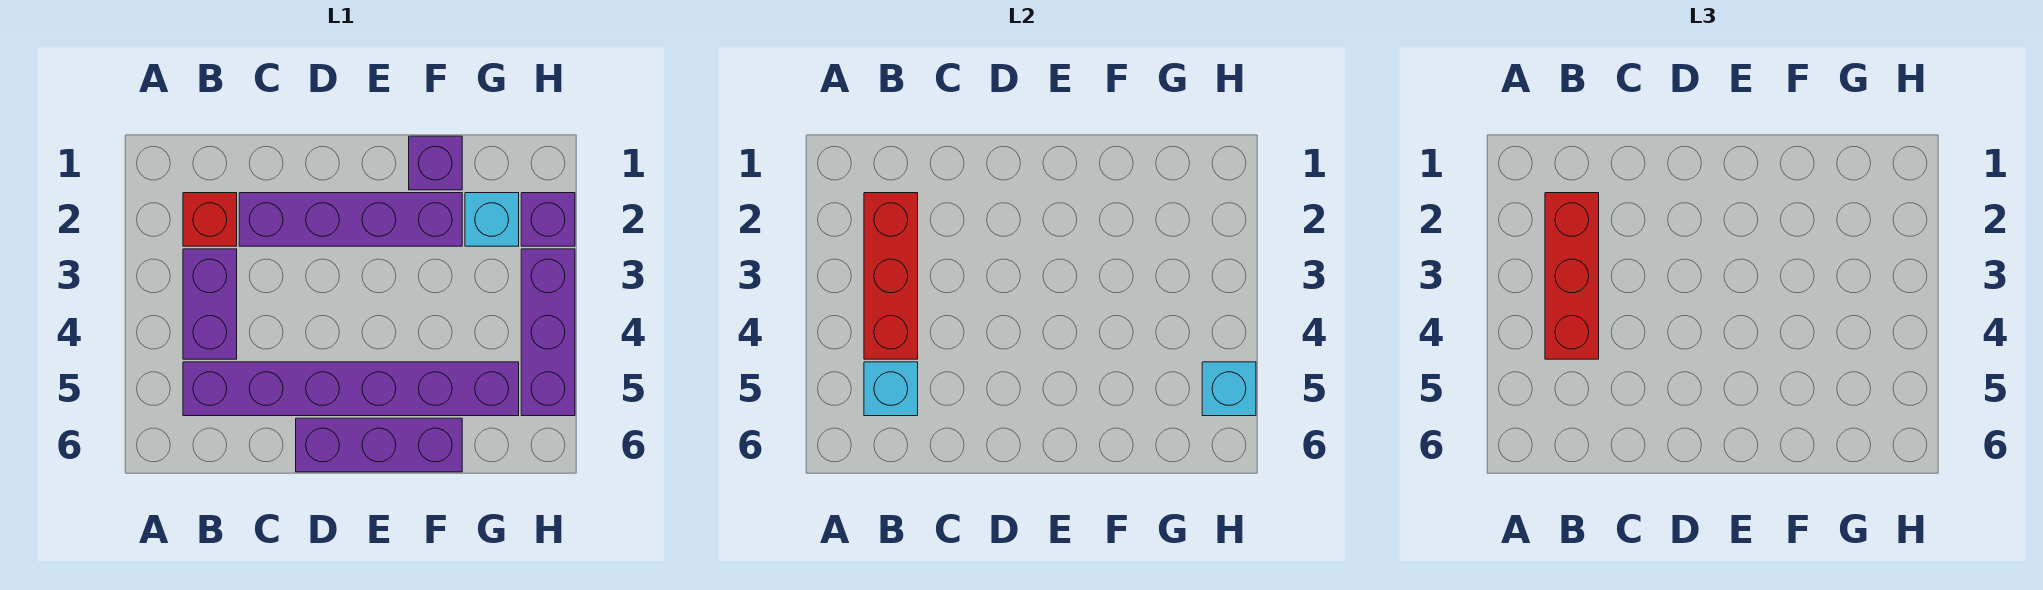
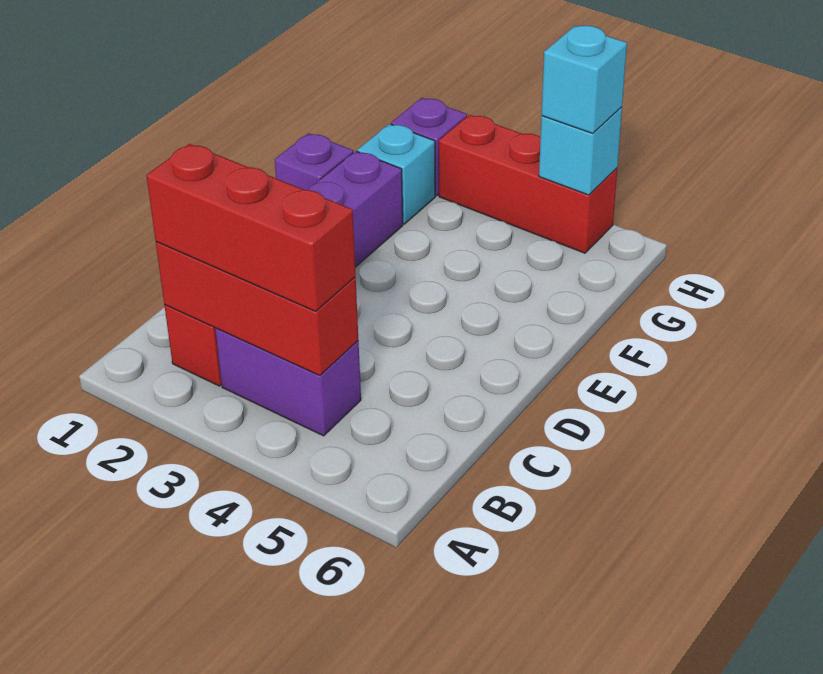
purple brick B5:G5 level 1 -> none
cyan brick B5 level 2 -> cyan brick H5 level 3
purple brick D6:F6 level 1 -> none
purple brick H3:H5 level 1 -> red brick H3:H5 level 1

